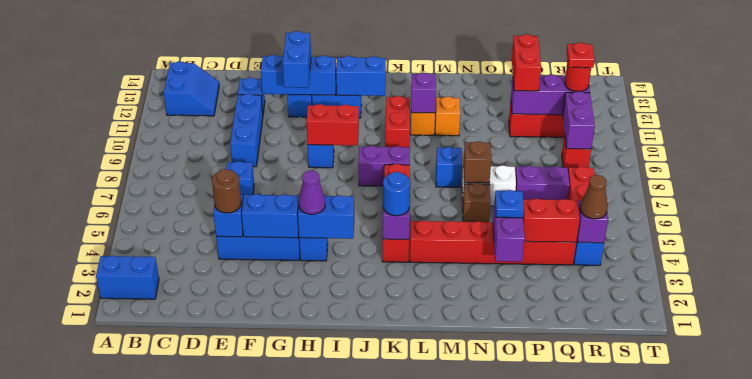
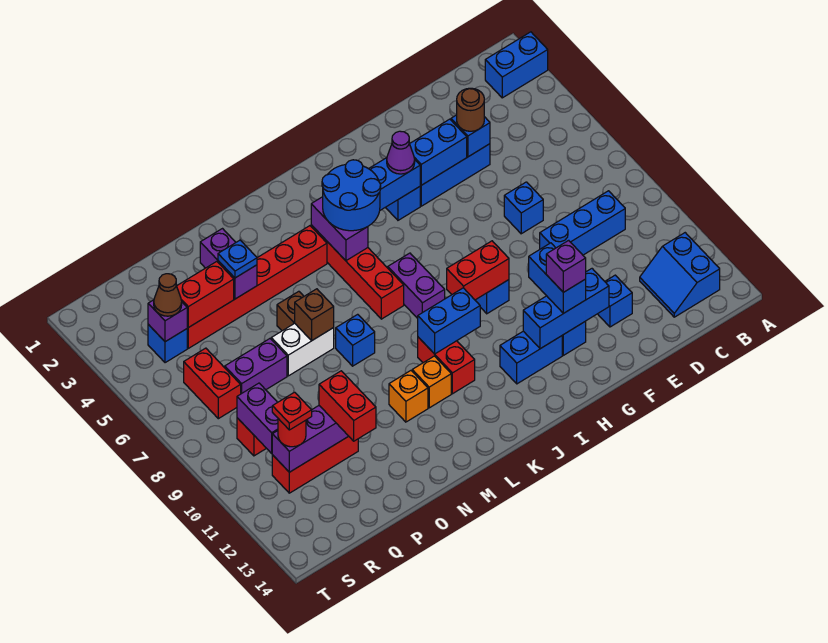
blue brick E9:E11 level 1 -> blue brick C9:E9 level 1
blue brick I12:J12 level 2 -> blue brick J10:K10 level 2
purple brick J8:K8 level 1 -> purple brick J7:J8 level 1
blue round brick K4 level 3 -> blue round brick J4:K5 level 3
purple brick L11 level 2 -> purple brick G12 level 4

